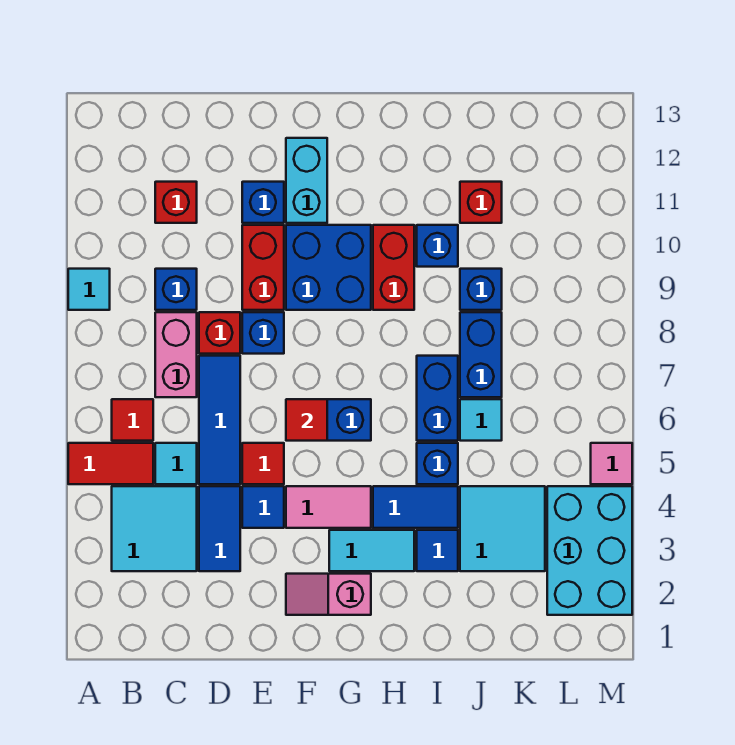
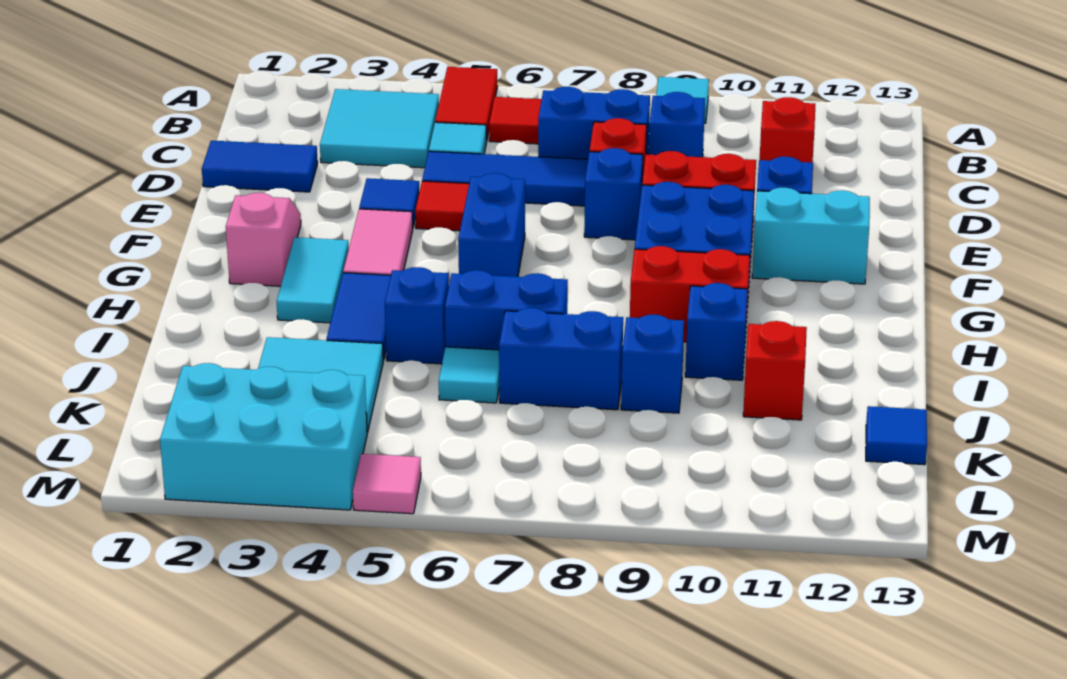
pink brick C7:C8 level 1 -> blue brick C7:C8 level 1
blue tile D3:D4 level 1 -> blue tile D1:D2 level 1
red tile F6 level 2 -> none
blue tile I3 level 1 -> blue tile K13 level 1

